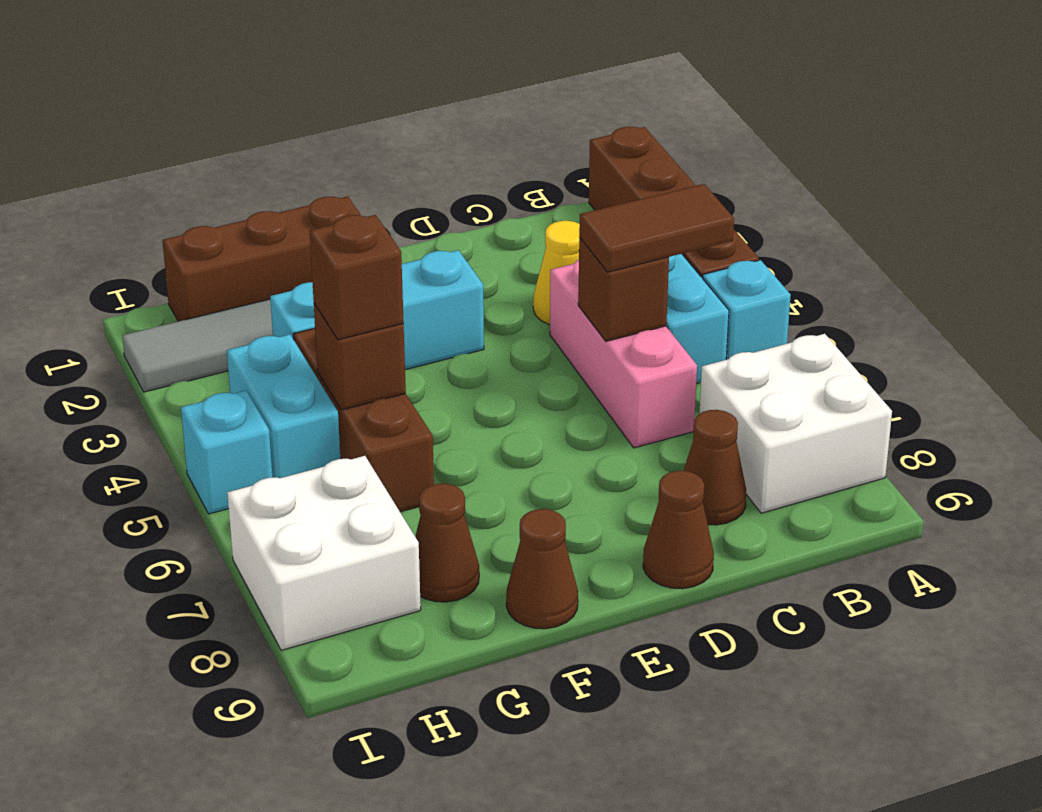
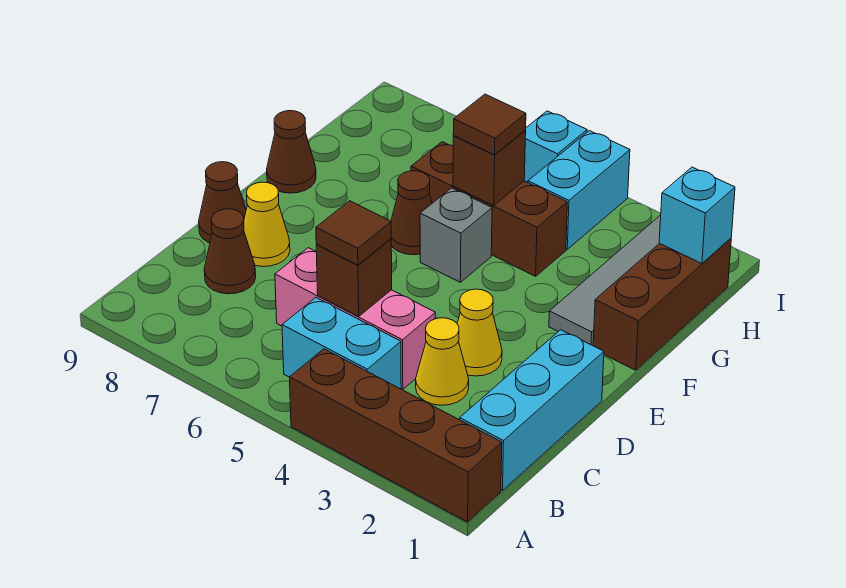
cyan brick A5 level 1 -> cyan brick H1 level 2
white brick A7:B8 level 1 -> none
brown tile B5:C5 level 3 -> brown tile C5 level 3
none -> yellow cone D3 level 1
none -> yellow cone D8 level 1
cyan brick E3:G3 level 1 -> cyan brick B1:D1 level 1
none -> grey brick F5 level 1
brown brick G5 level 3 -> brown tile G5 level 3
brown cone G8 level 1 -> brown cone F6 level 1
cyan brick H4:H5 level 1 -> cyan brick H4:I4 level 1
white brick H7:I8 level 1 -> none

